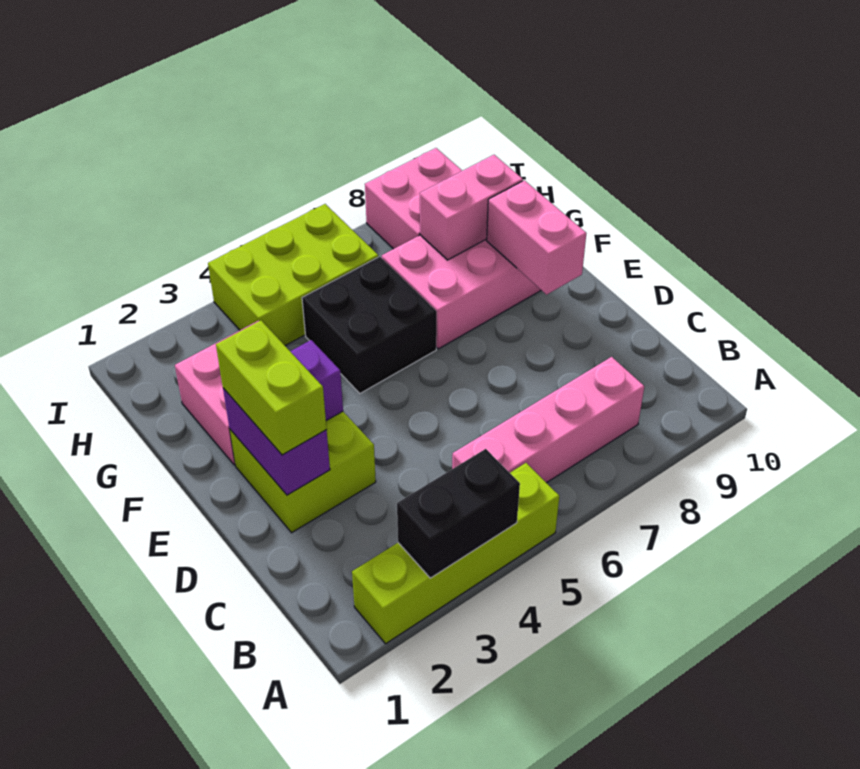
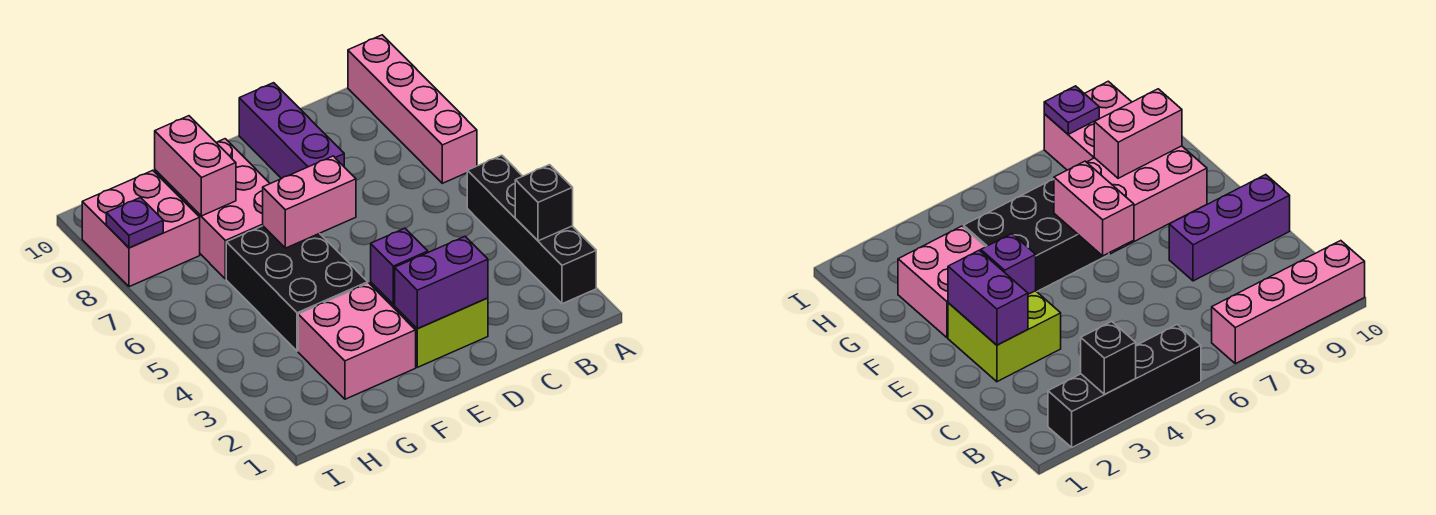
lime brick A2:A5 level 1 -> black brick A2:A5 level 1
black brick A3:A4 level 2 -> black brick A3 level 2
pink brick B5:B8 level 1 -> pink brick A7:A10 level 1
lime brick D2:E2 level 3 -> none
none -> purple brick D8:D10 level 1
pink brick E9:F9 level 2 -> pink brick E6:F6 level 2
black brick F5:G6 level 1 -> black brick F4:G6 level 1
lime brick H4:I6 level 1 -> none
none -> purple plate I8 level 2

